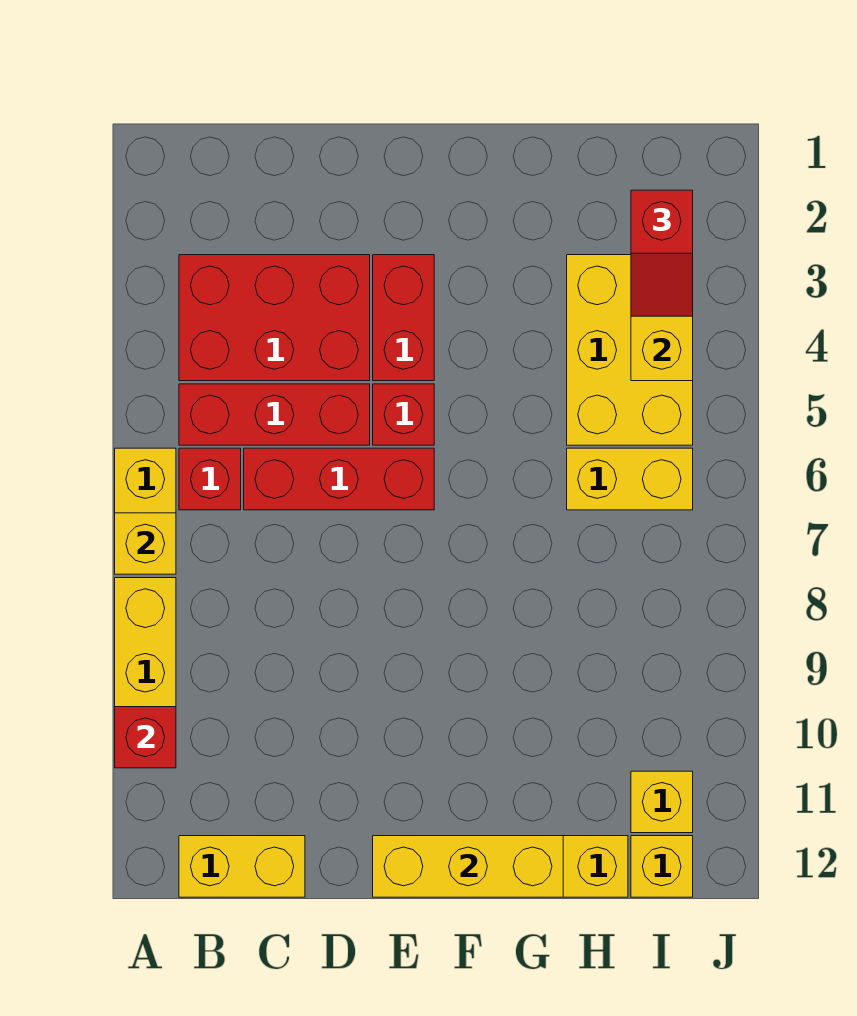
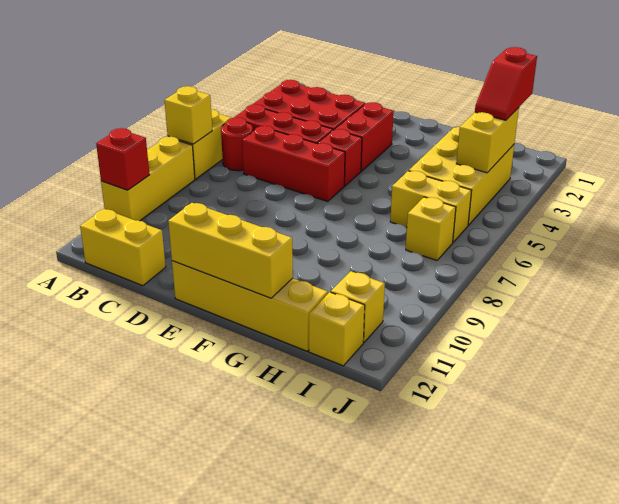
red brick B6 level 1 -> red round brick B6 level 1
none -> yellow brick I7 level 1

